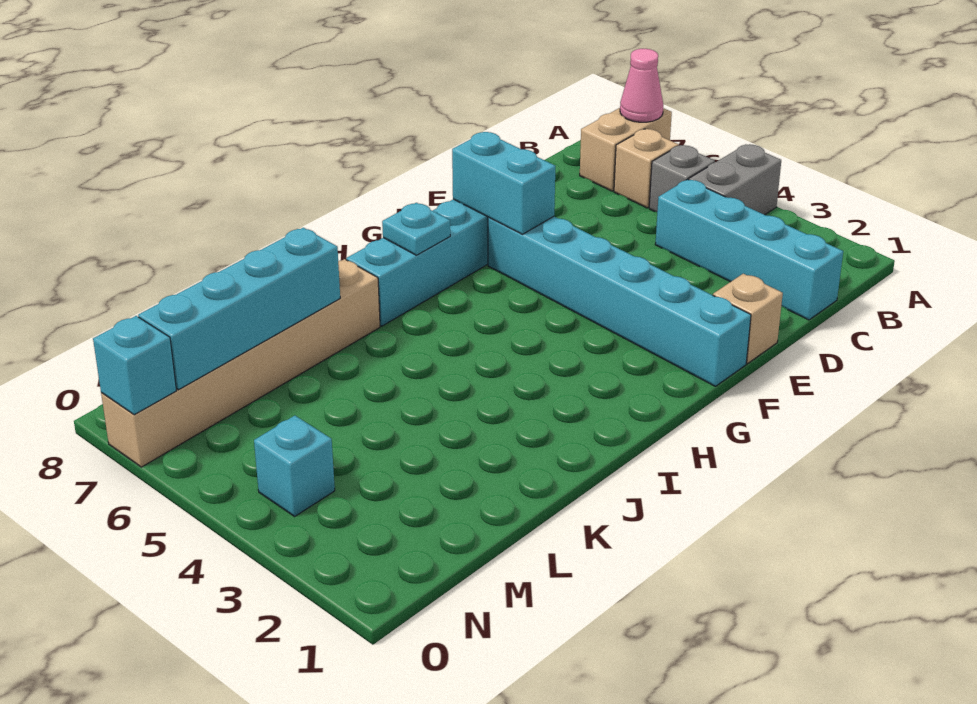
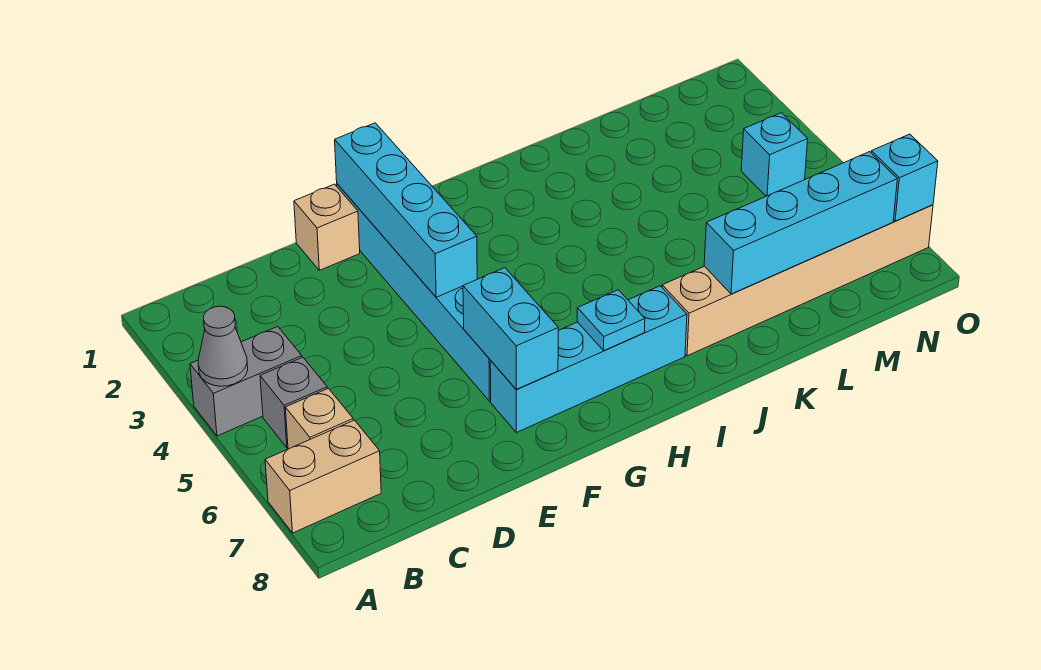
none -> grey cone A4 level 2
pink cone A7 level 2 -> none
cyan brick C1:C4 level 1 -> cyan brick F1:F4 level 2

